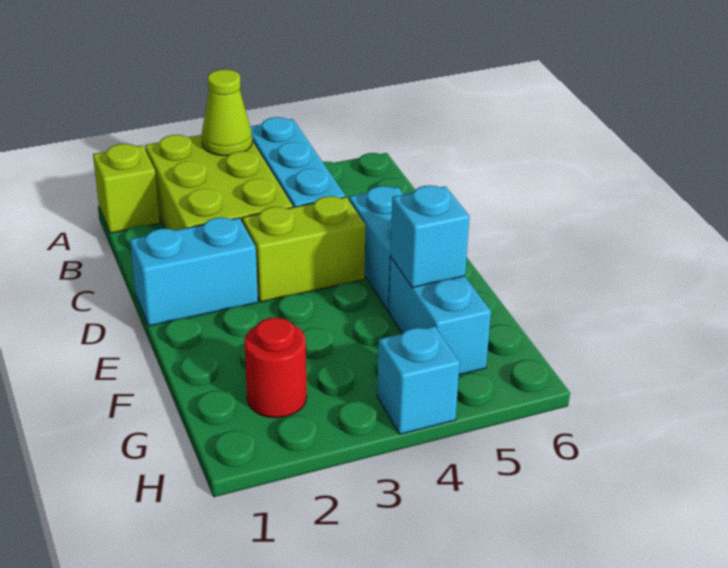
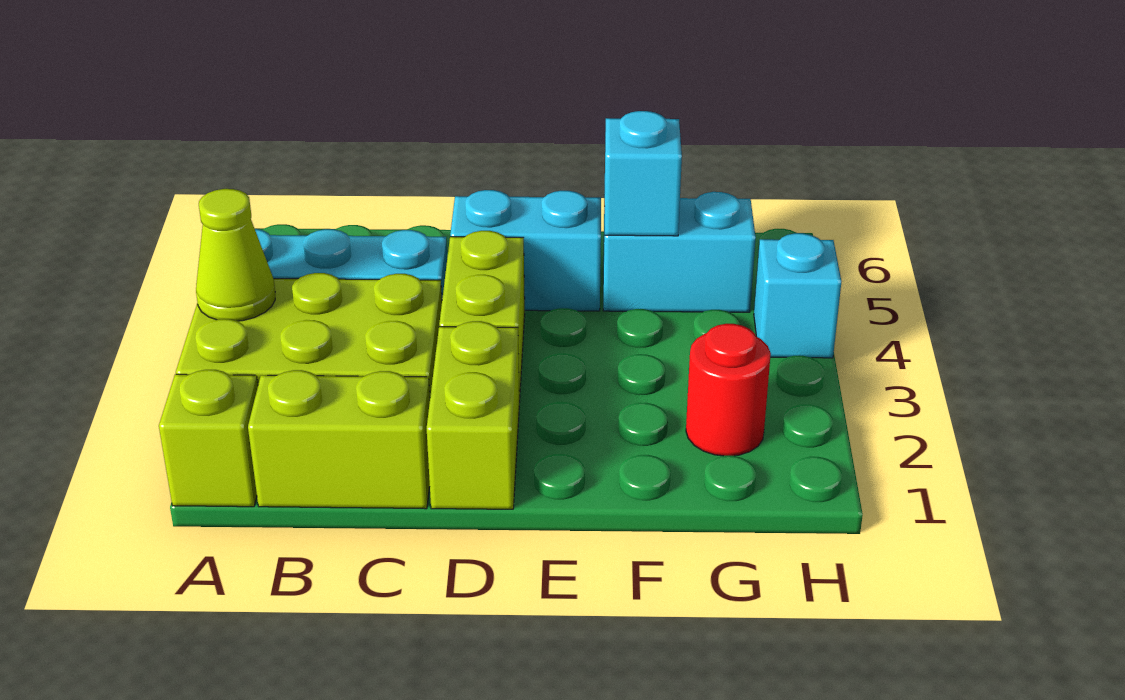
none -> lime brick B1:C1 level 1
cyan brick D1:D2 level 1 -> lime brick D1:D2 level 1

